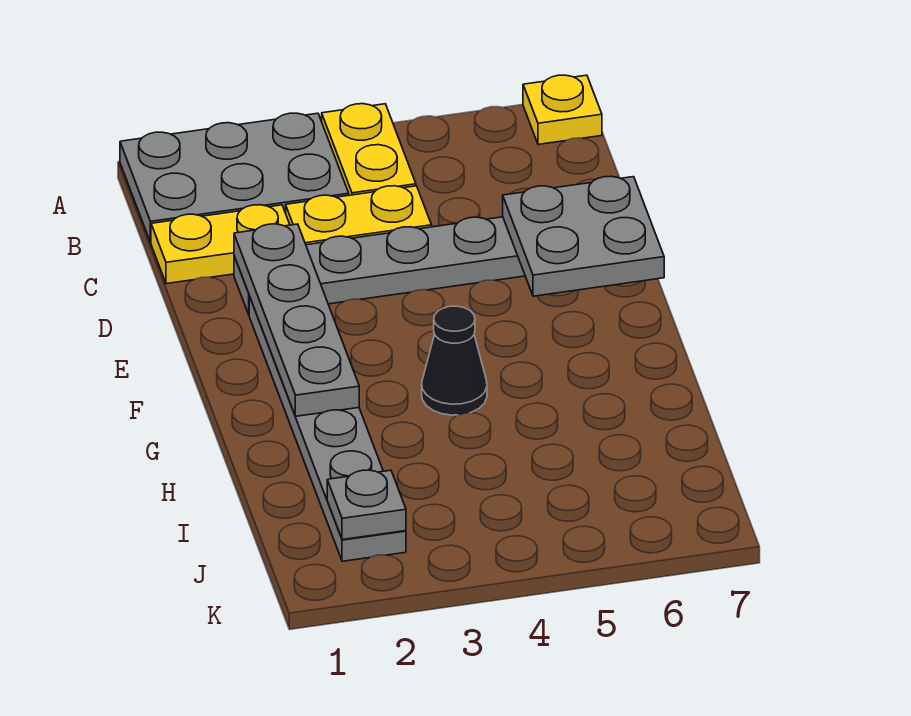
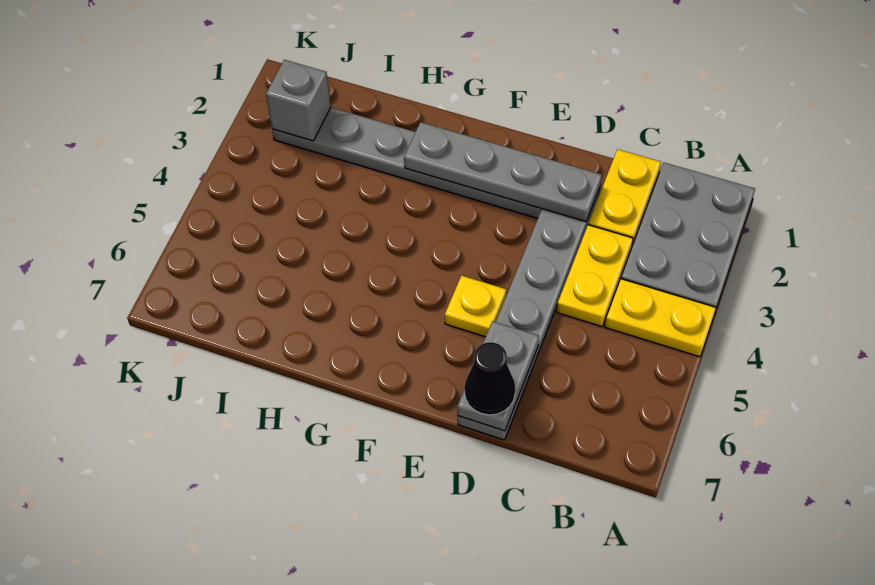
yellow plate A7 level 1 -> yellow plate E5 level 1
grey plate D6:E7 level 2 -> grey plate D6:D7 level 2
black cone G4 level 1 -> black cone D7 level 3
grey plate J2 level 2 -> grey brick J2 level 2

